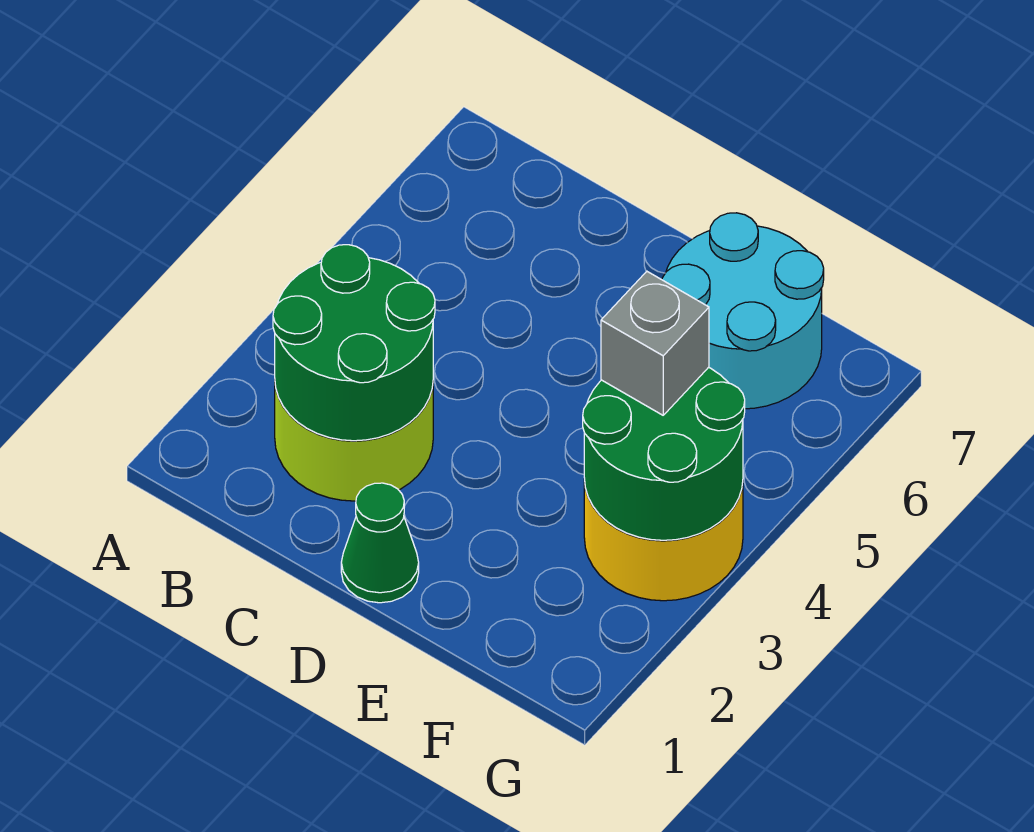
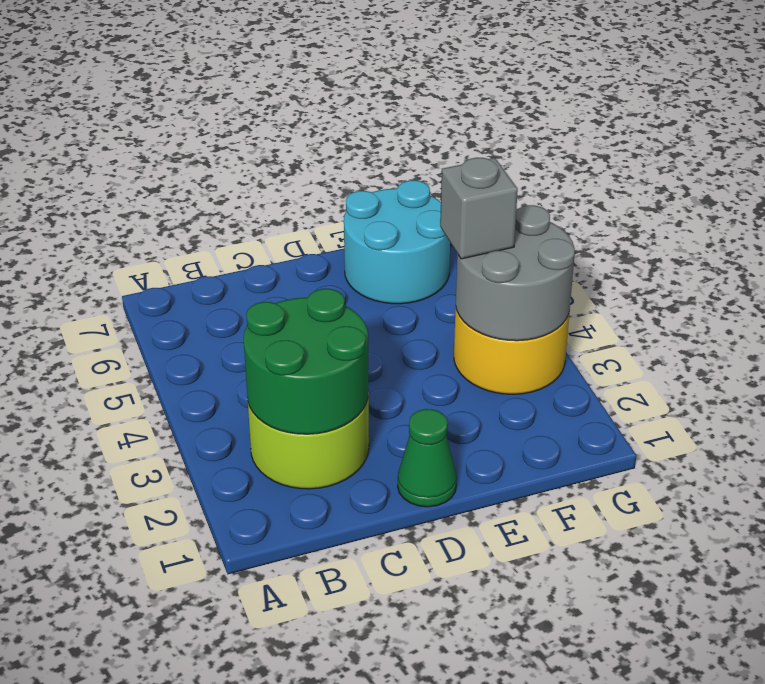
green round brick F3:G4 level 2 -> grey round brick F3:G4 level 2

